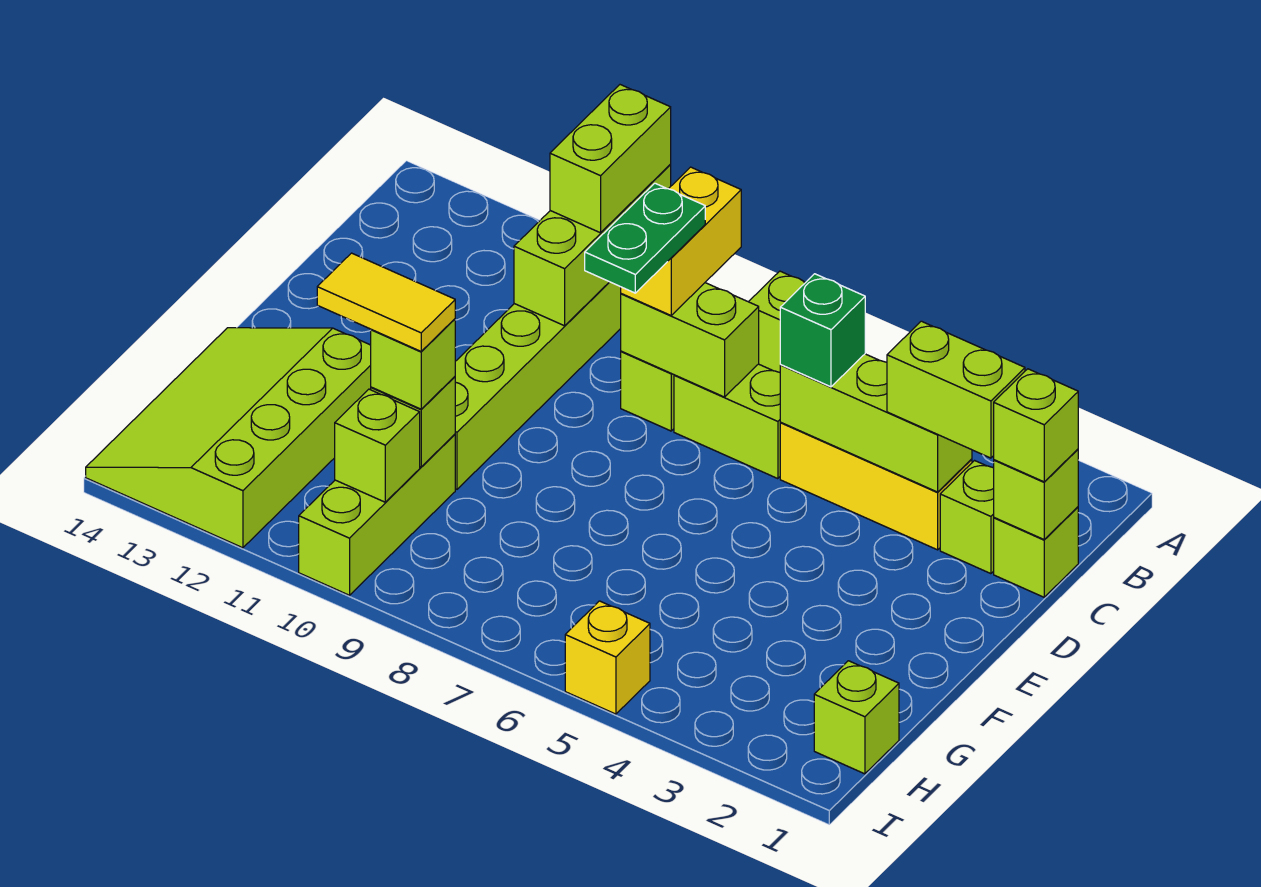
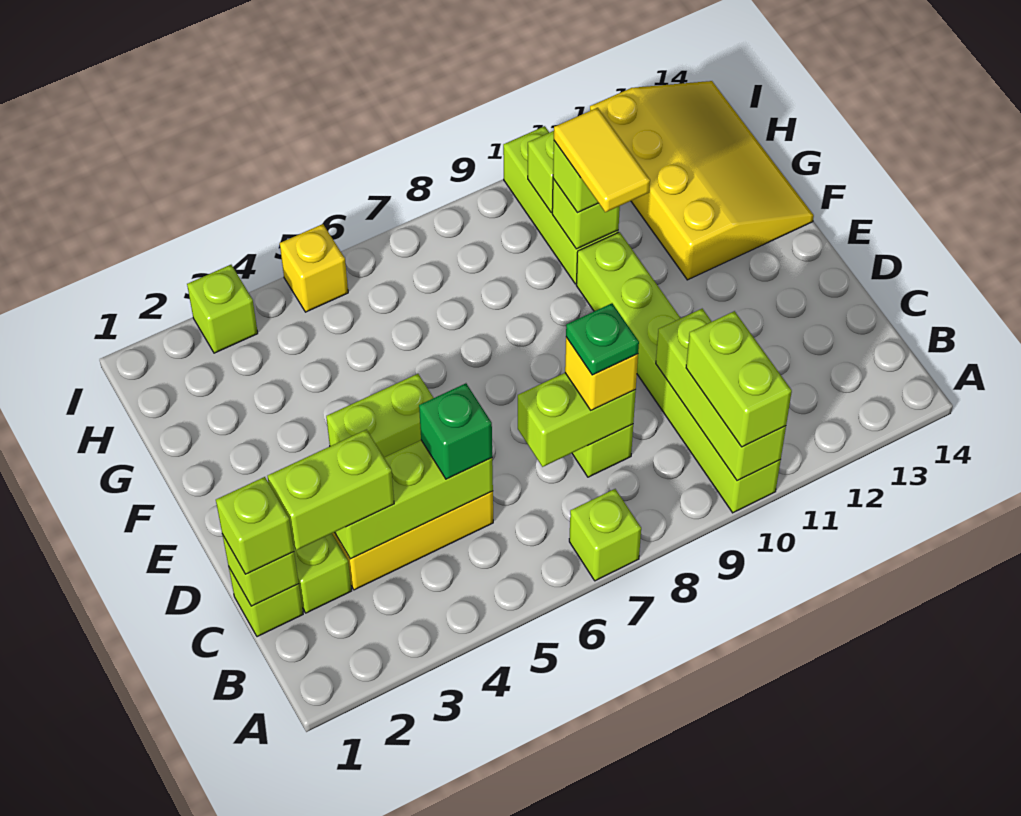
yellow brick B8:C8 level 3 -> yellow brick C8 level 3
lime brick C6:C7 level 1 -> lime brick E4:E5 level 1
green plate C8:D8 level 4 -> green plate C8 level 4
lime slope F12:I14 level 1 top 12 -> yellow slope F12:I14 level 1 top 12
yellow tile G10:G11 level 4 -> yellow tile F10:G10 level 4
lime brick H1 level 1 -> lime brick I3 level 1

